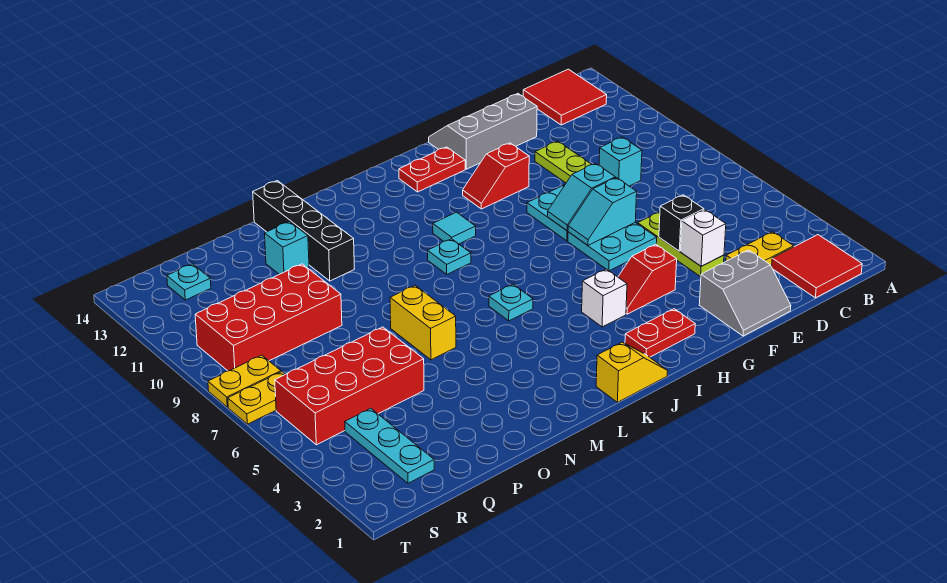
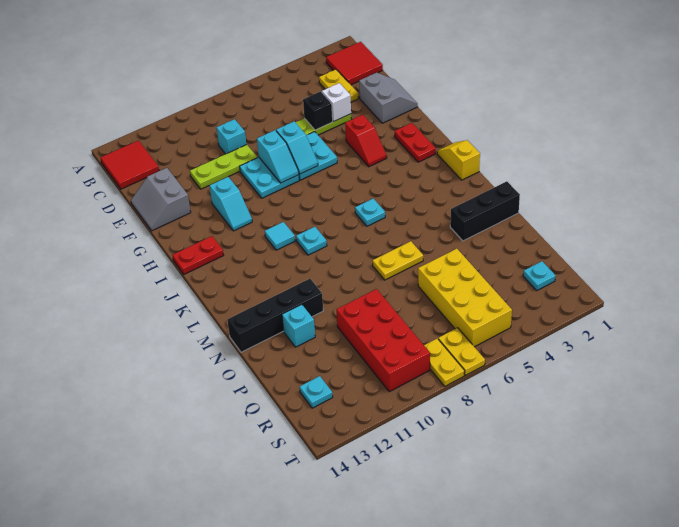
grey slope E13:G14 level 1 top 13 -> grey slope E13:F14 level 1 top 13
red slope G11:H11 level 1 top G -> cyan slope G11:H11 level 1 top G
red plate H13:I13 level 1 -> red plate I13:I14 level 1
white brick I4 level 1 -> none
none -> black brick N1:N3 level 1
yellow brick N6:N7 level 1 -> yellow plate N6:N7 level 1
red brick P5:S6 level 1 -> yellow brick P5:S6 level 1
cyan plate R2:R4 level 1 -> cyan plate R2 level 1

